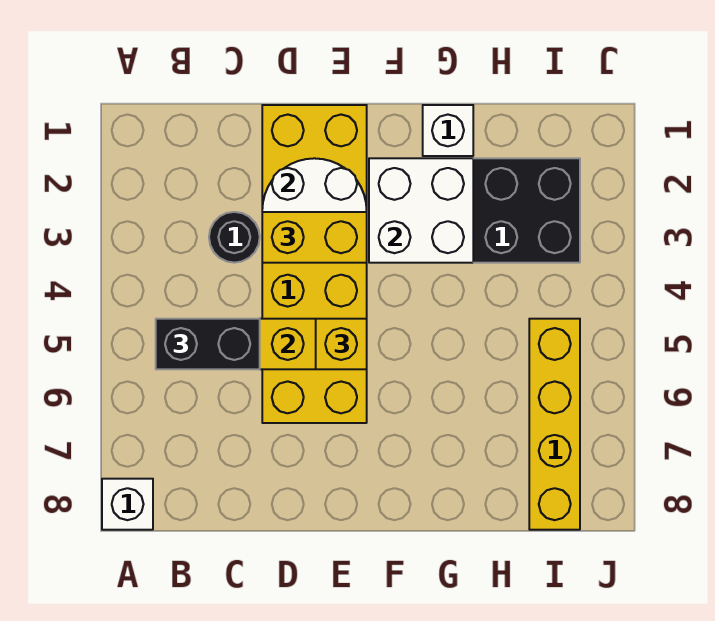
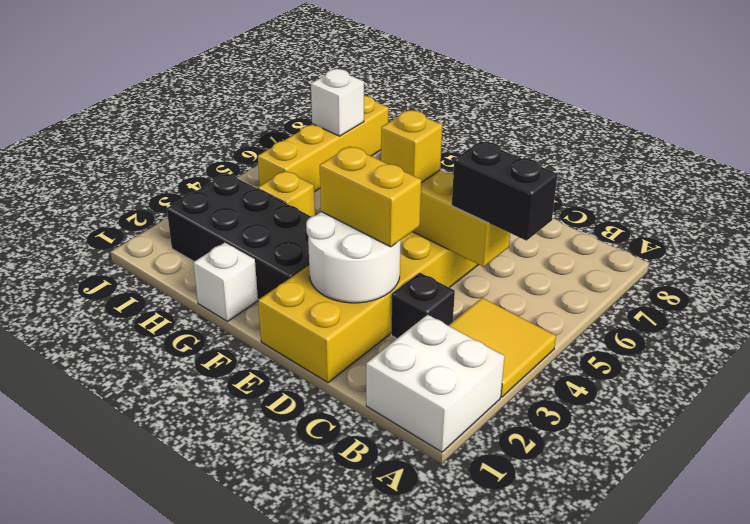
none -> yellow tile A3:B4 level 1
white brick A8 level 1 -> white brick I7 level 2
black round brick C3 level 1 -> black brick C3 level 1
white brick F2:G3 level 2 -> white brick A1:B2 level 1
none -> yellow brick H4 level 1

